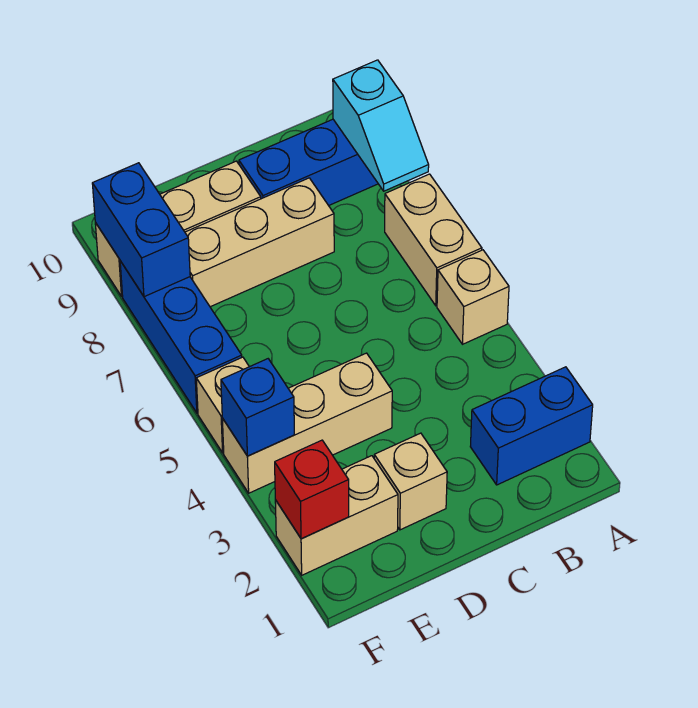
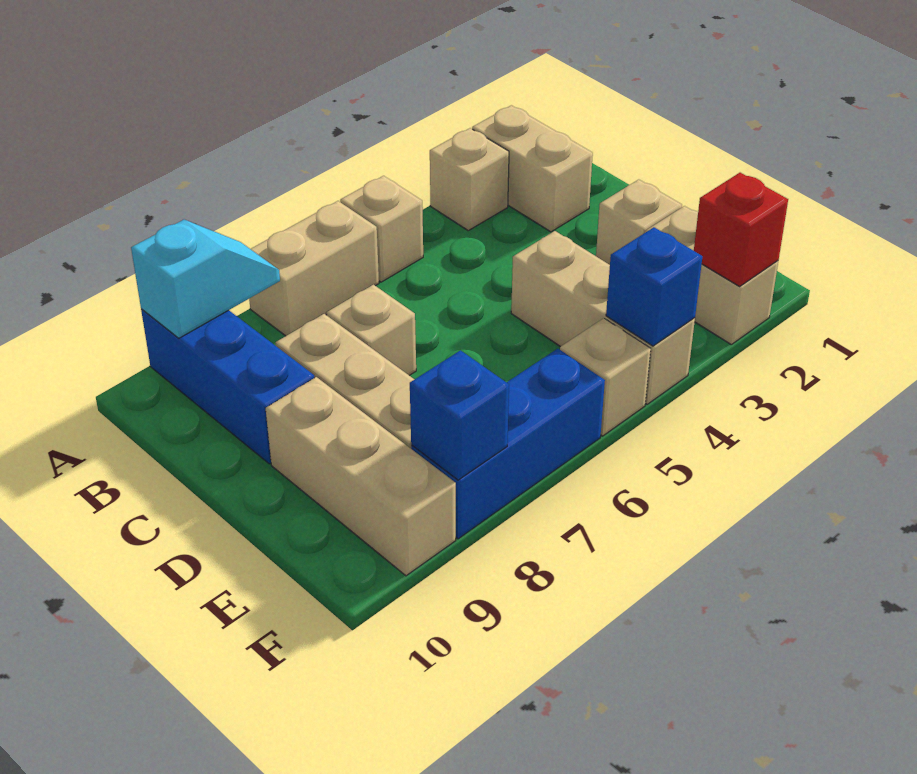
blue brick A2:B2 level 1 -> tan brick A2:B2 level 1
none -> tan brick A3 level 1
none -> tan brick C7 level 1
blue brick F8:F9 level 2 -> blue brick F8 level 2

